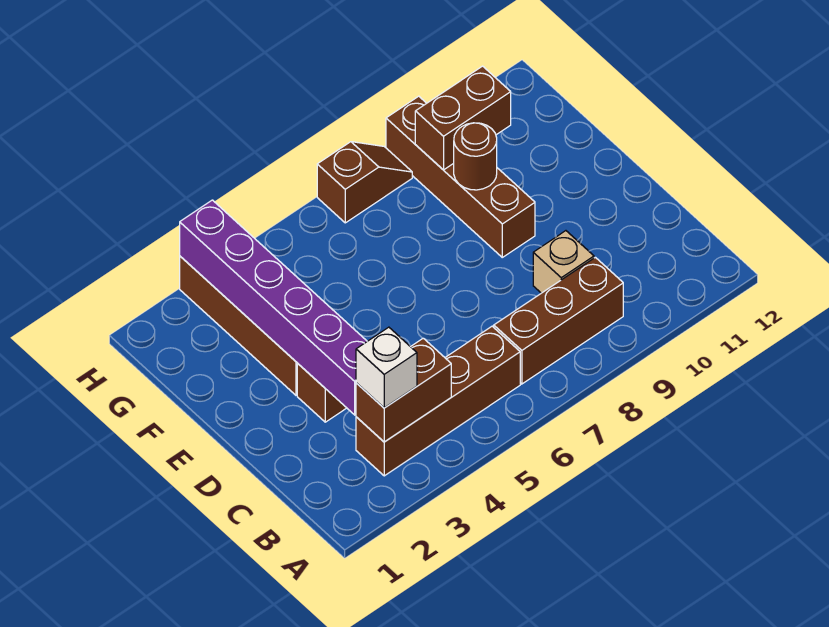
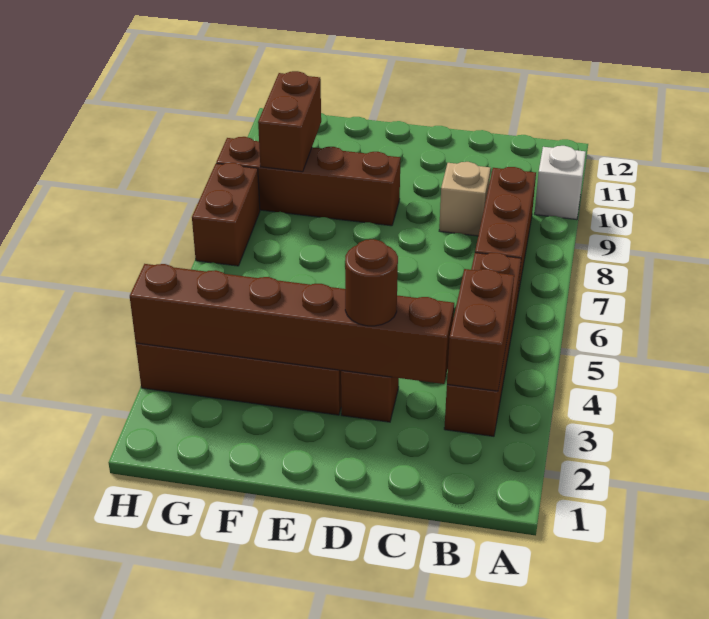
white brick B3 level 3 -> white brick A10 level 1
purple brick C3:H3 level 2 -> brown brick C3:H3 level 2
brown round brick F9 level 2 -> brown round brick D3 level 3
brown slope H7:H8 level 1 top 7 -> brown brick H7:H8 level 1

